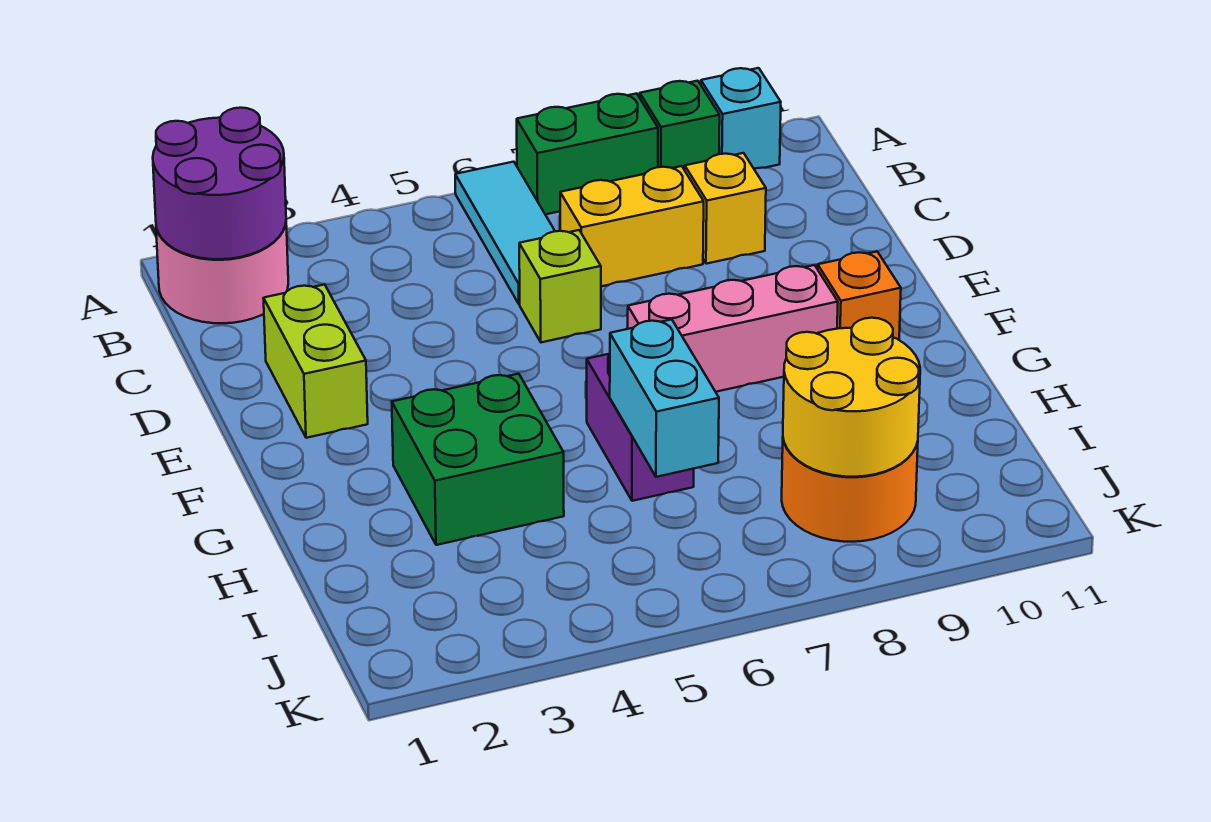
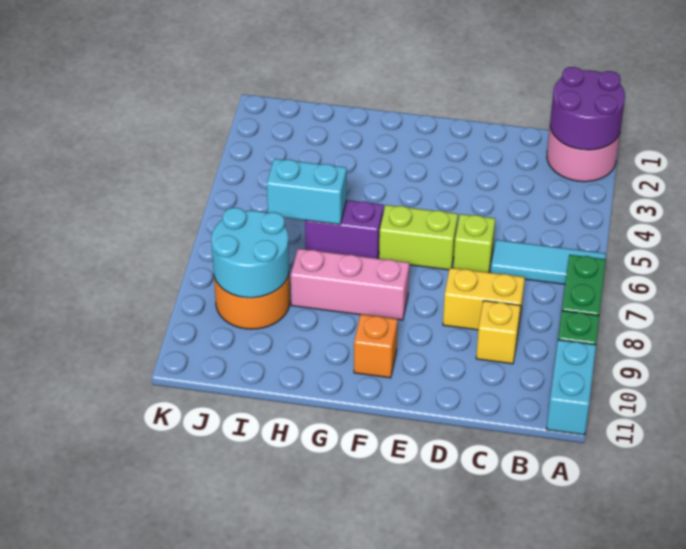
cyan brick A10 level 1 -> cyan brick A10:A11 level 1
yellow brick C7:C8 level 1 -> yellow brick C8:D8 level 1
lime brick D2:E2 level 1 -> lime brick E6:F6 level 1
pink brick F7:F9 level 1 -> pink brick F8:H8 level 1
green brick G3:H4 level 1 -> none
yellow round brick I8:J9 level 2 -> cyan round brick I8:J9 level 2

